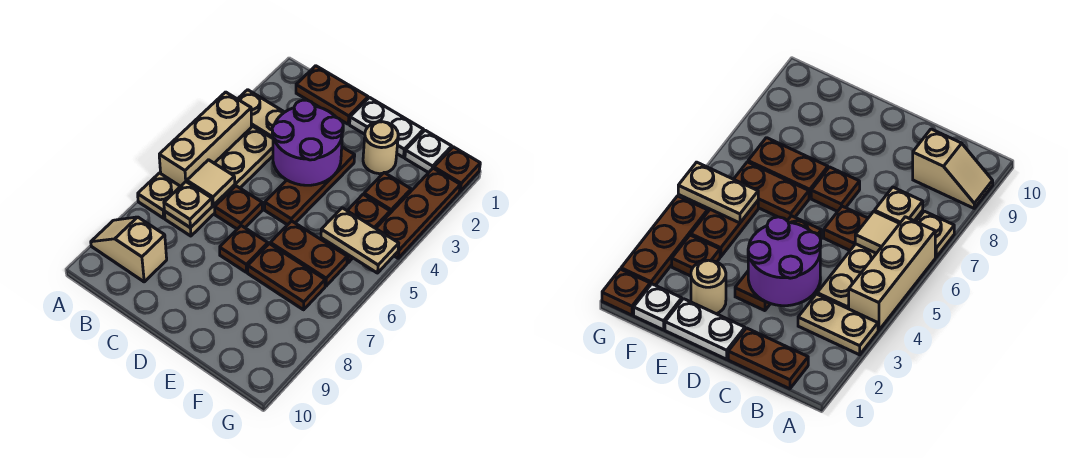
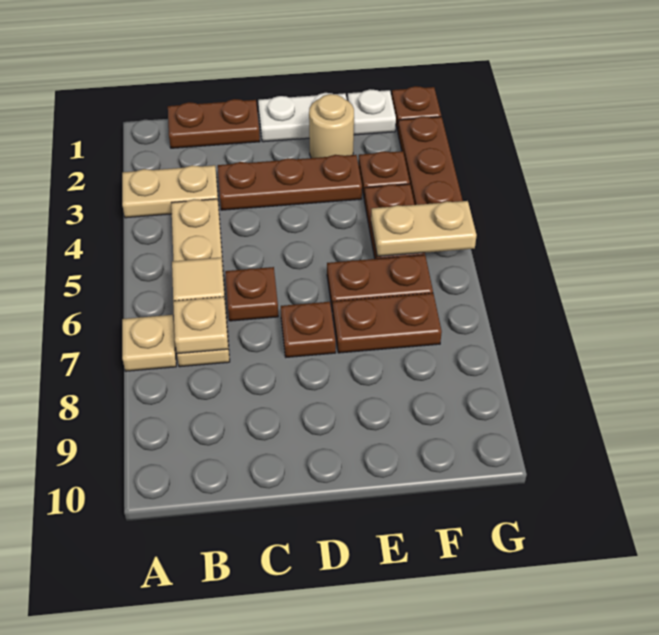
tan brick A4:A6 level 1 -> none
tan slope A9:B9 level 1 top B -> none
purple round brick C3:D4 level 2 -> none
brown plate D3:D5 level 1 -> brown plate C3:E3 level 1

